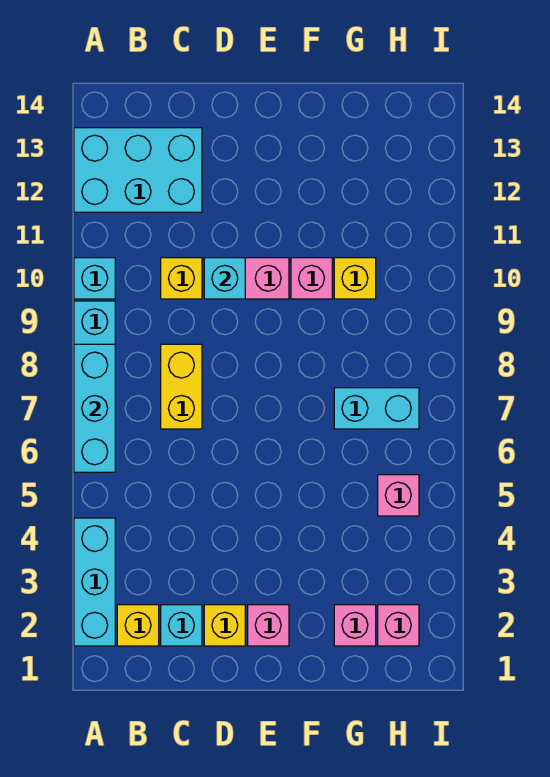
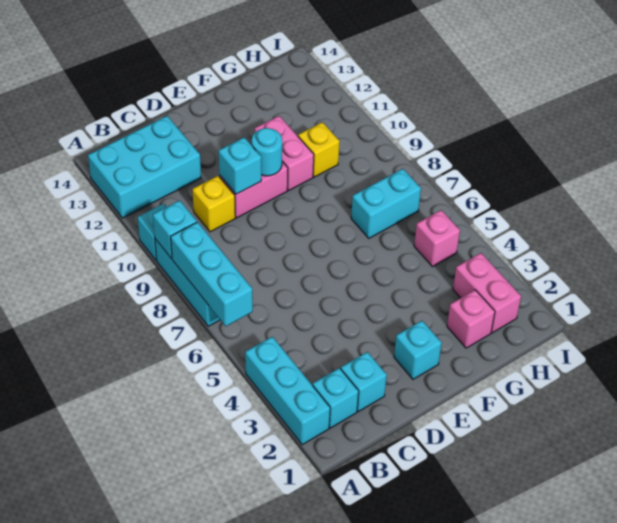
none -> cyan brick A9 level 2
yellow brick B2 level 1 -> cyan brick B2 level 1
yellow brick C7:C8 level 1 -> none
yellow brick D2 level 1 -> none
pink brick E2 level 1 -> cyan brick E2 level 1
none -> cyan round brick E10 level 2
pink brick F10 level 1 -> pink brick F10:F11 level 1
pink brick H2 level 1 -> pink brick H2:H3 level 1

